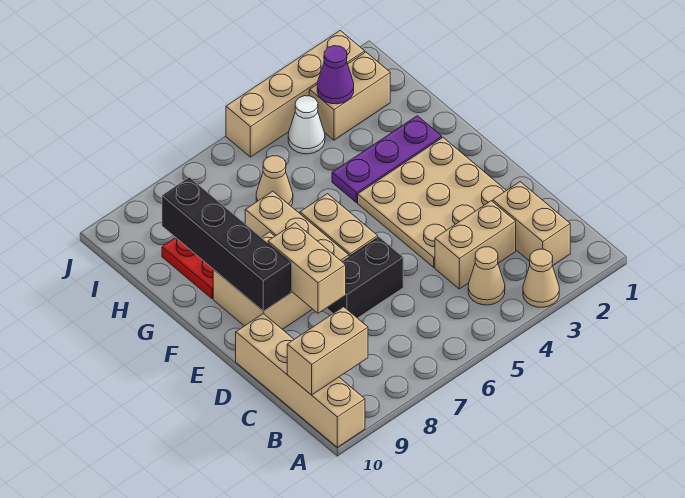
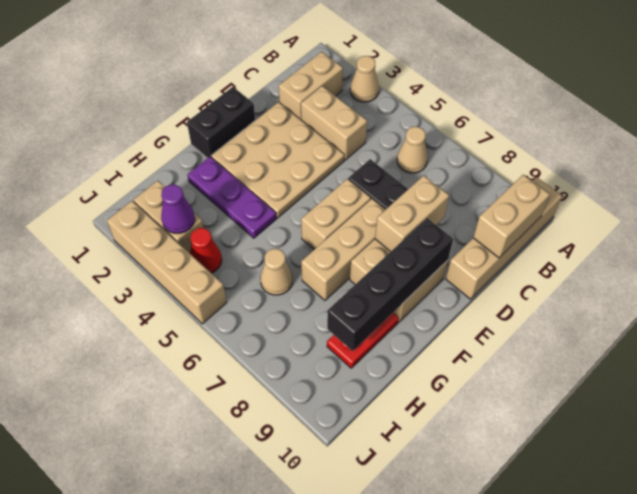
tan cone B4 level 1 -> tan cone B6 level 1
tan brick B9:B10 level 2 -> tan brick B10:C10 level 2
none -> black brick E1:F1 level 1
white cone I4 level 1 -> red cone I4 level 1

